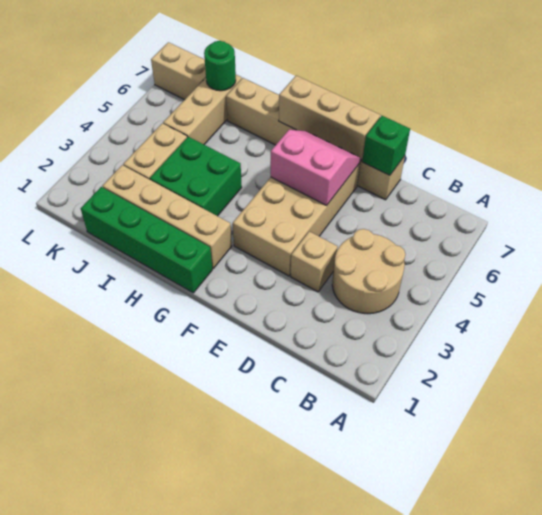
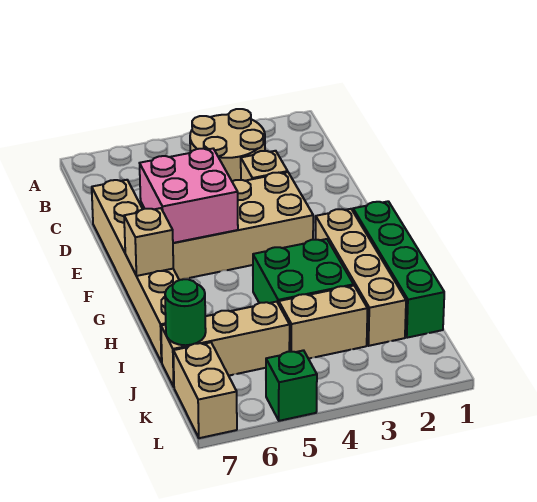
green brick D7 level 2 -> green brick L5 level 1
pink slope E5:F6 level 2 top 5 -> pink brick E5:F6 level 2
tan brick E7:G7 level 2 -> tan brick G7 level 2

